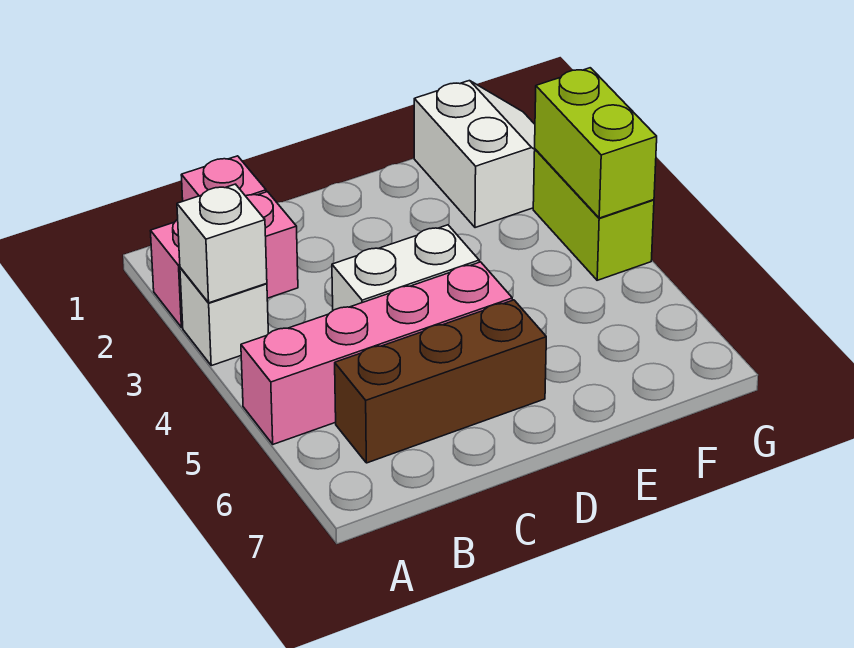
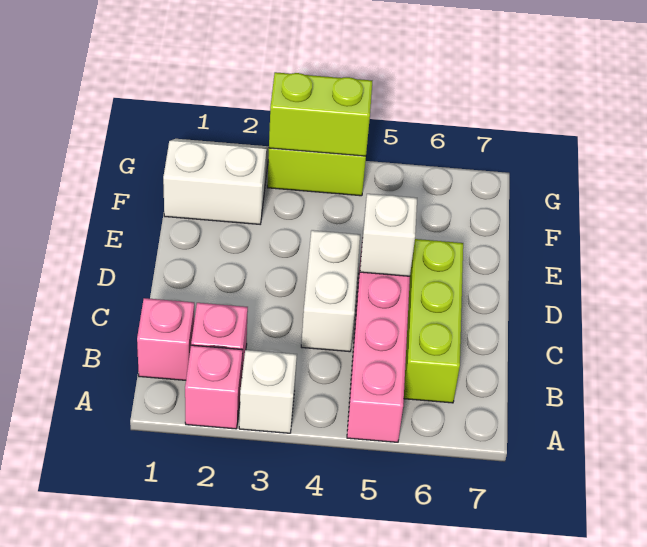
white brick A3 level 2 -> white brick D5 level 2
brown brick B6:D6 level 1 -> lime brick B6:D6 level 1

